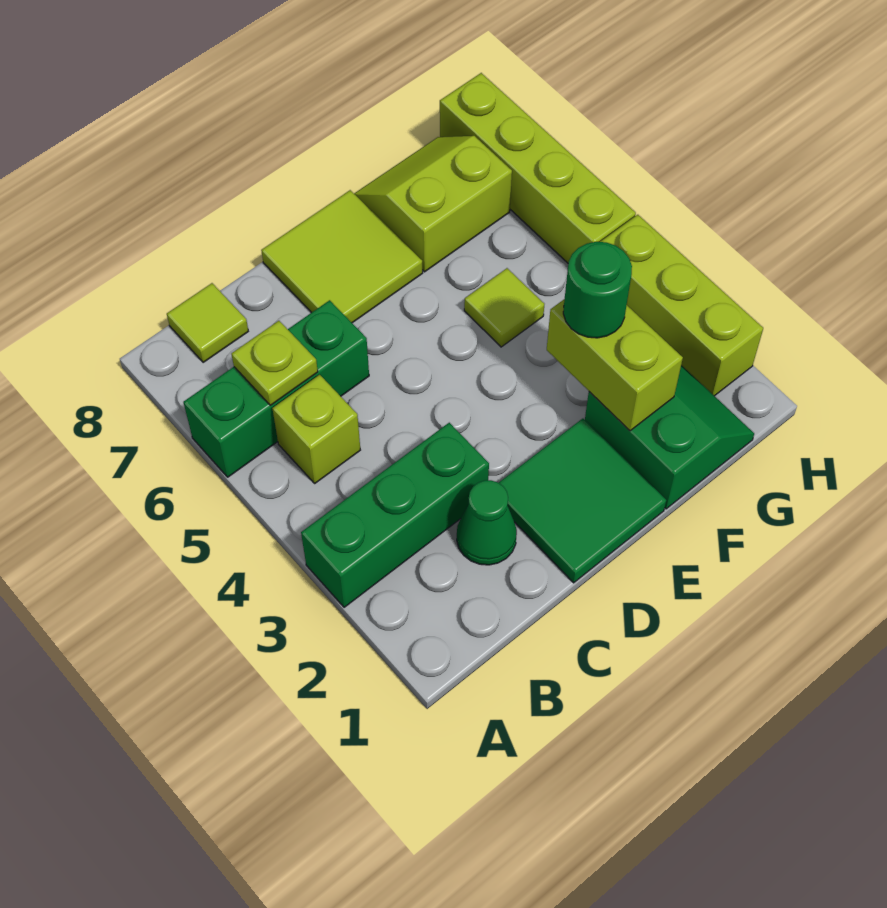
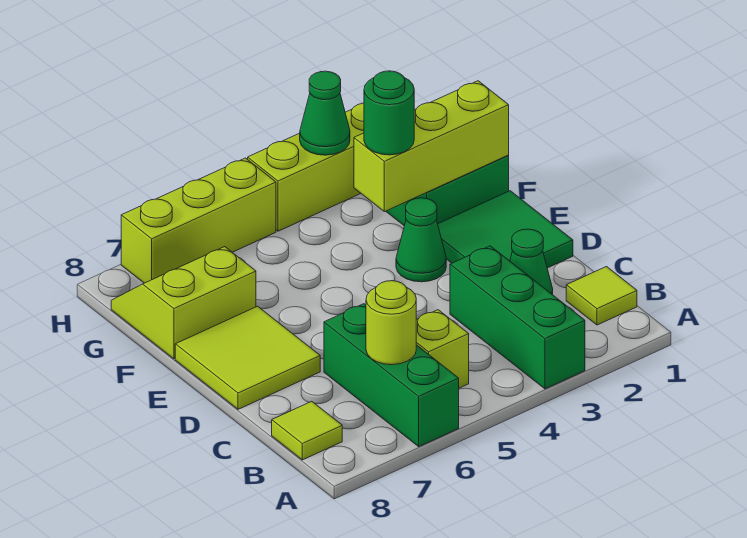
lime plate B6 level 2 -> lime round brick B6 level 2
none -> green cone E3 level 1
lime brick F2:F3 level 2 -> lime brick F1:F3 level 2
lime tile F5 level 1 -> lime tile B1 level 1
lime slope F7:G8 level 1 top 7 -> lime slope F7:G8 level 1 top F
none -> green cone H3 level 2
lime brick H5:H8 level 1 -> lime brick H5:H7 level 1

